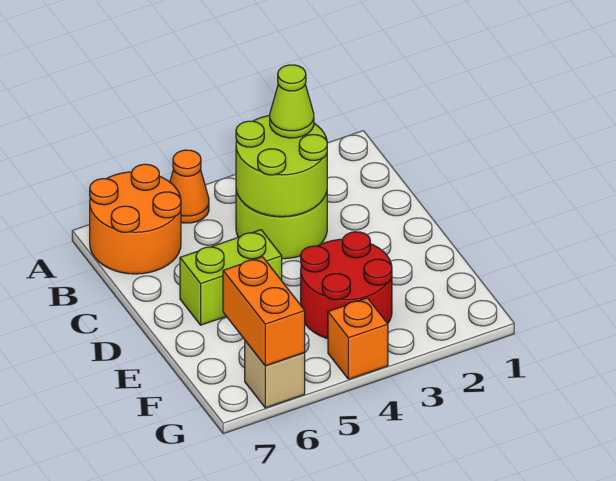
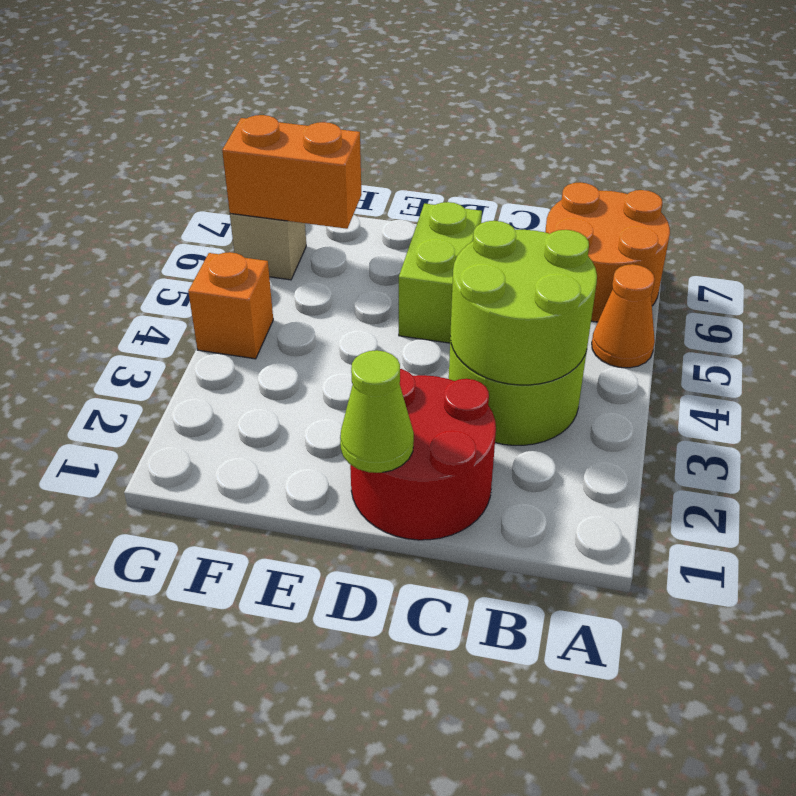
lime cone B3 level 3 -> lime cone D1 level 2
red round brick E3:F4 level 1 -> red round brick C1:D2 level 1

